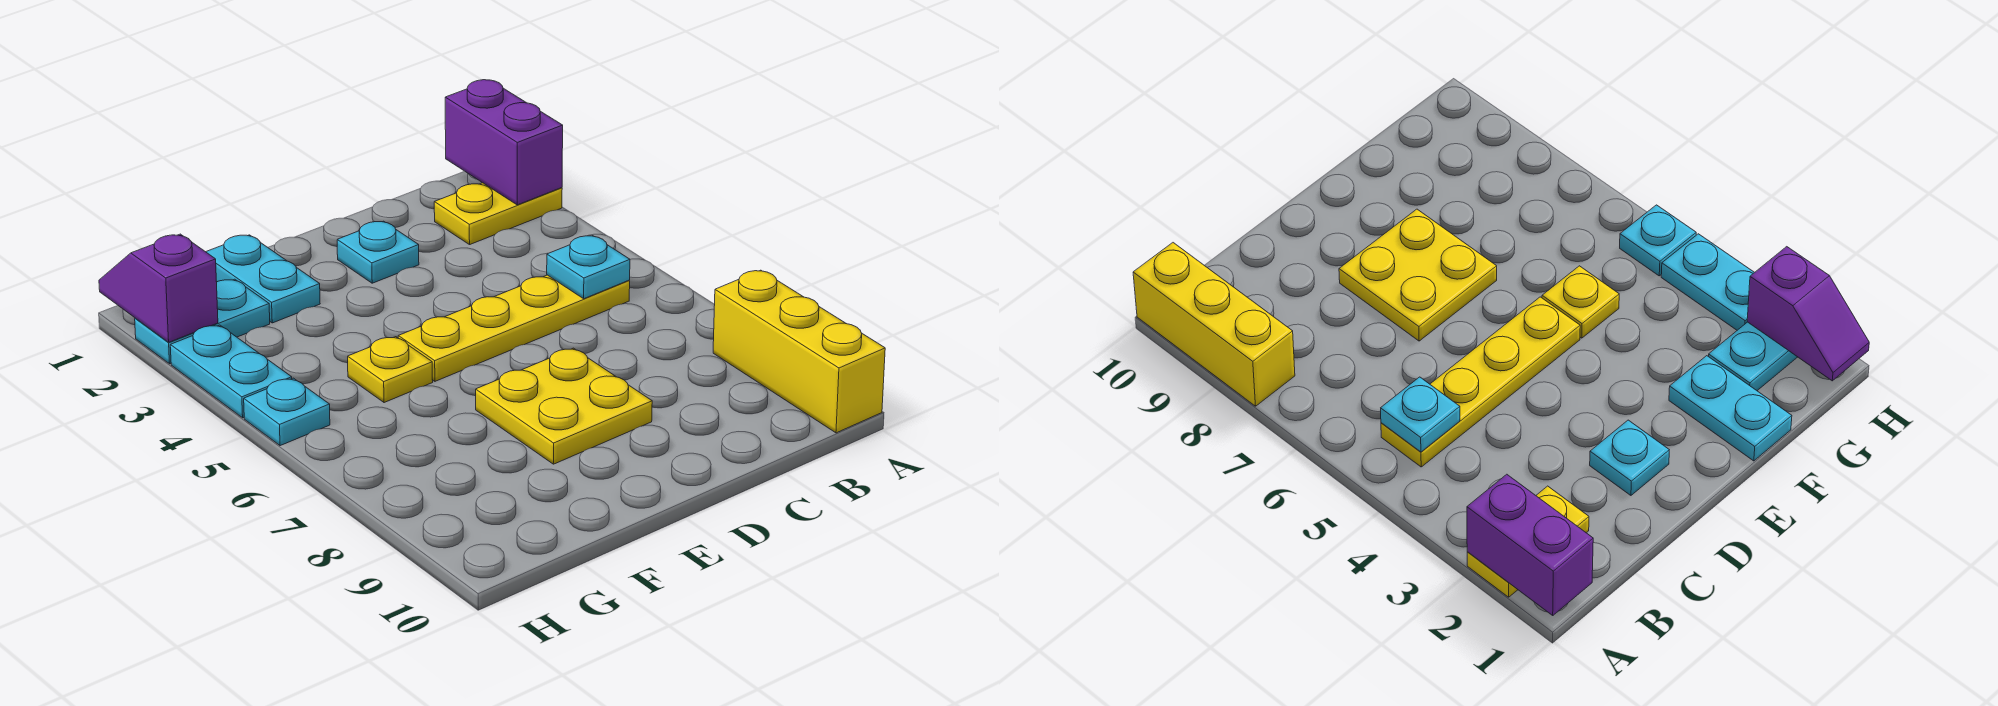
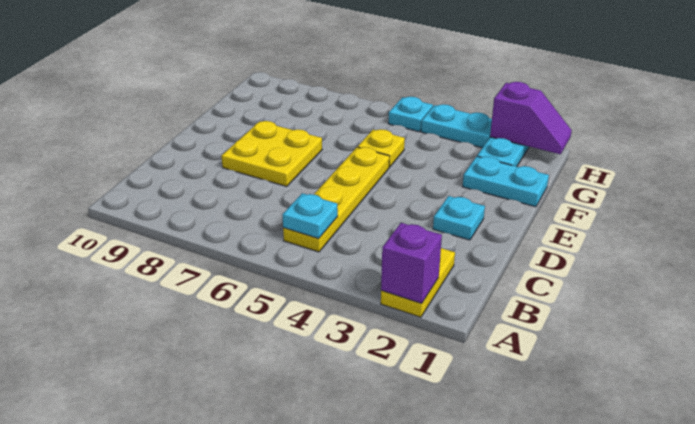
purple brick A1:A2 level 2 -> purple brick A2 level 2
yellow brick A8:A10 level 1 -> none

